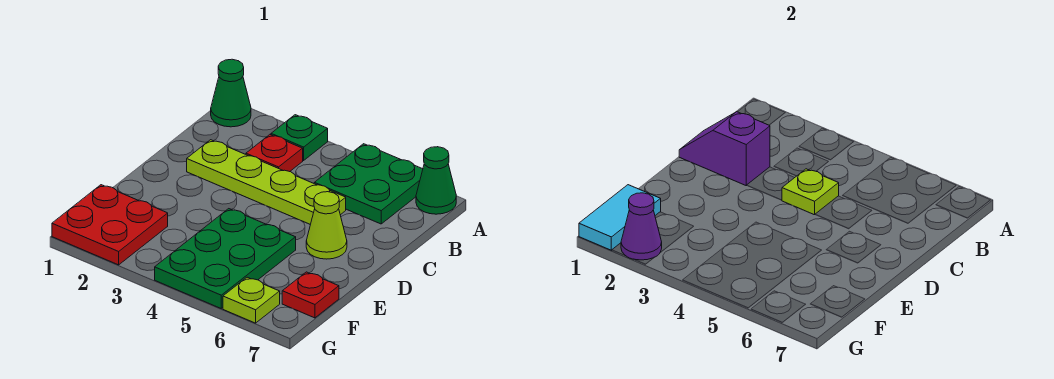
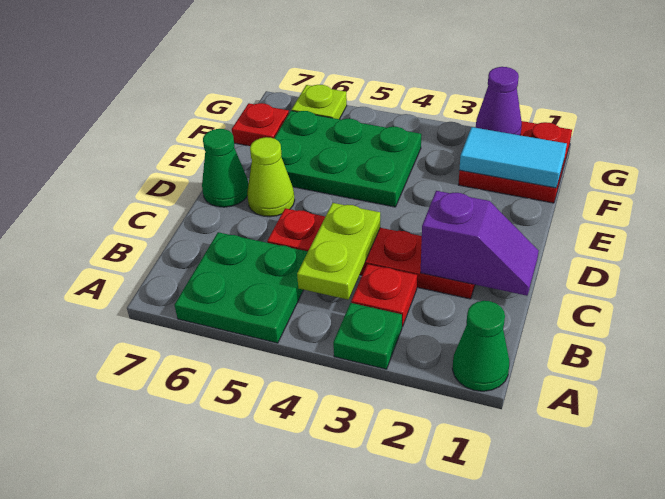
green cone A7 level 1 -> green cone D7 level 1
lime plate C2:C5 level 1 -> red plate C2:C5 level 1
lime plate C4 level 2 -> lime plate B4:C4 level 2
green plate E4:G5 level 1 -> green plate E4:F6 level 1
cyan tile F1:G1 level 2 -> cyan tile F1:F2 level 2

